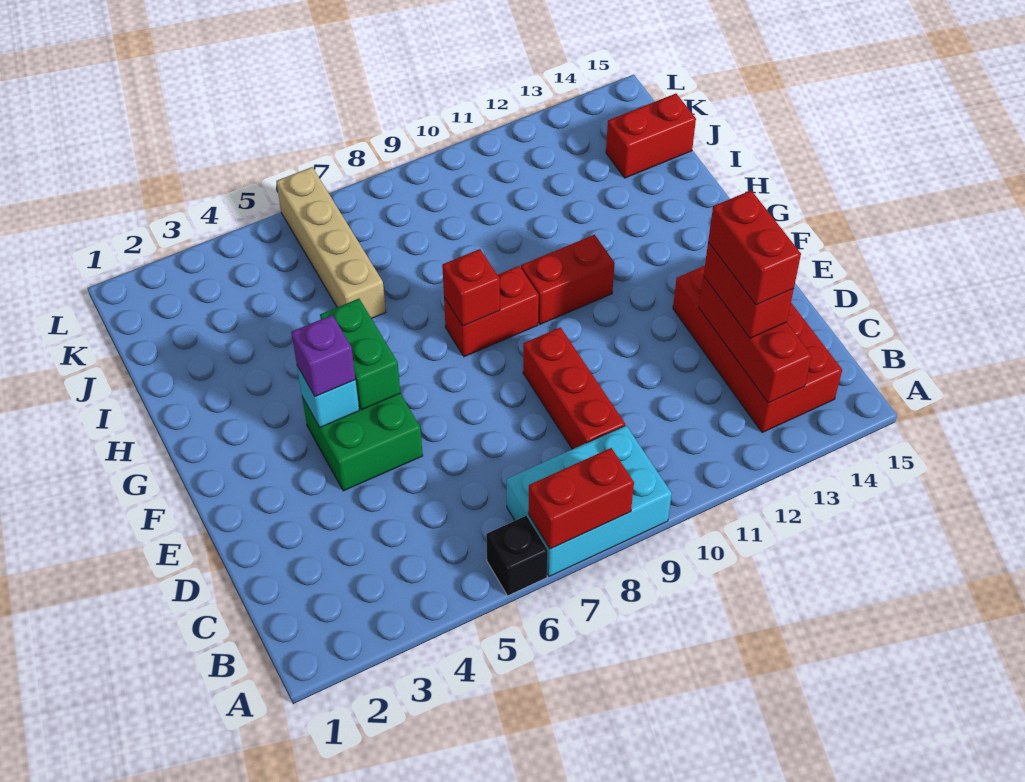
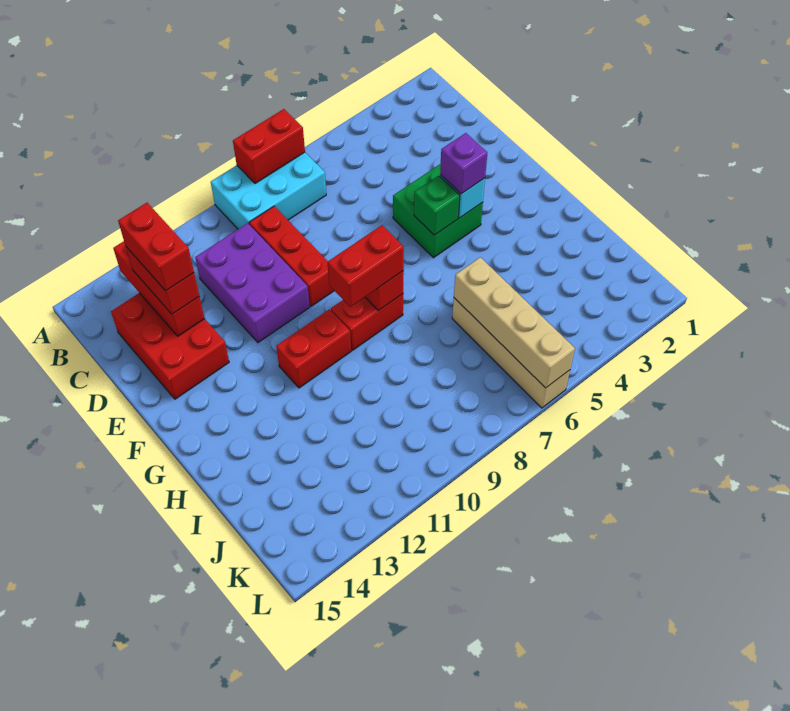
black brick A6 level 1 -> none
red brick B13:E14 level 1 -> red brick C13:E14 level 1
none -> purple brick C10:E11 level 1
green brick F5:G5 level 2 -> green brick F5 level 2
none -> tan brick I6:L6 level 2
red brick J14:J15 level 1 -> red brick G8:G9 level 3

